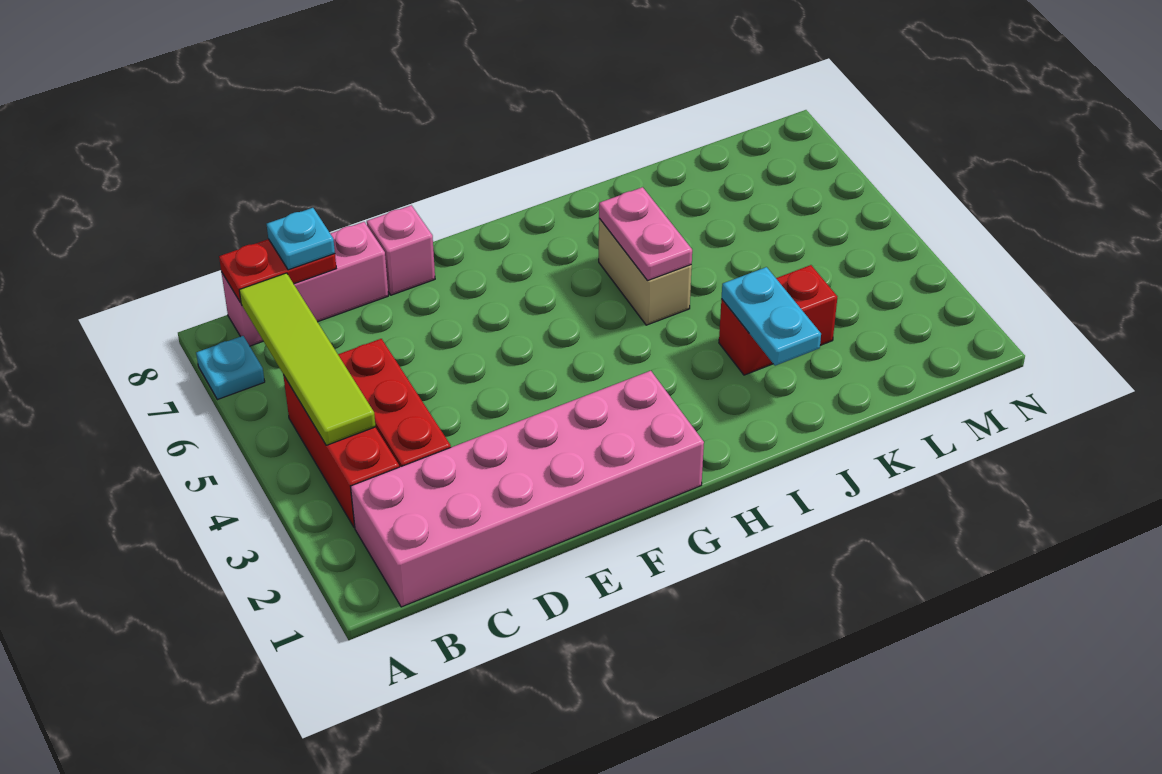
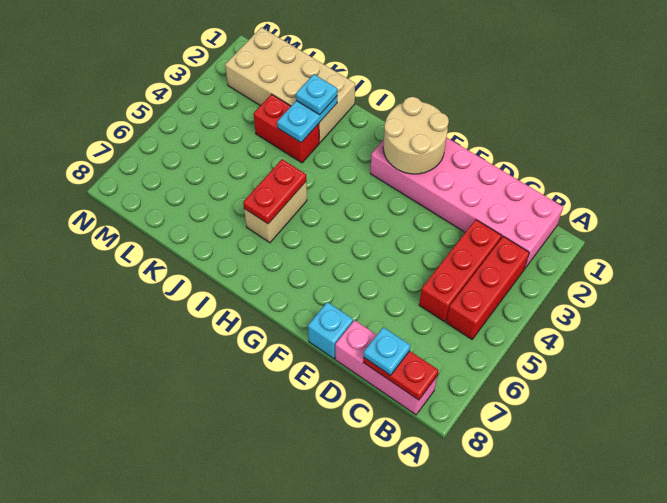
cyan plate A7 level 1 -> cyan plate J2 level 3
lime tile B4:B7 level 2 -> none
pink brick E8 level 1 -> cyan brick E8 level 1
none -> tan round brick F1:G2 level 2
pink plate I5:I6 level 2 -> red plate I5:I6 level 2
none -> tan brick J1:M2 level 1

